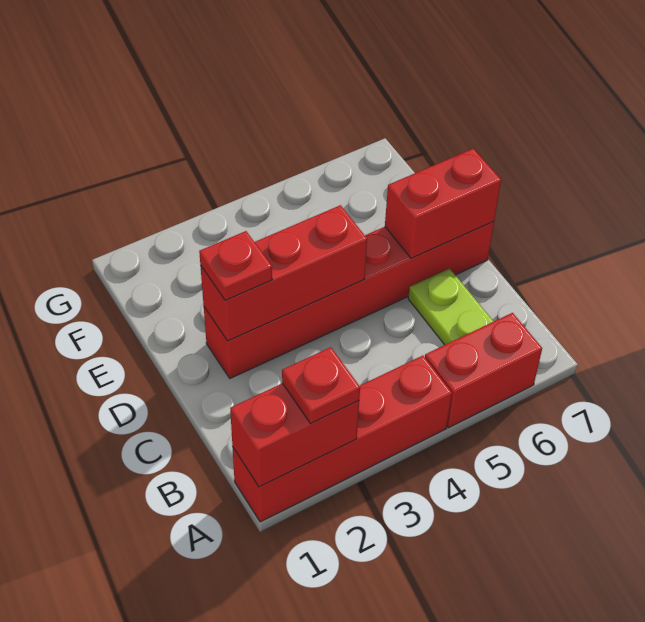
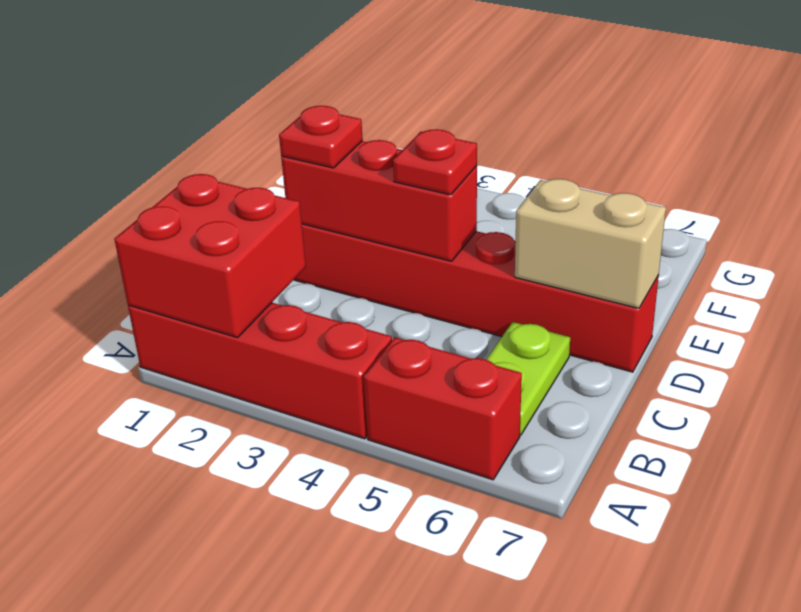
red brick A1:A2 level 2 -> red brick A1:B2 level 2
red plate A2 level 3 -> red plate D4 level 3
red brick D6:D7 level 2 -> tan brick D6:D7 level 2

